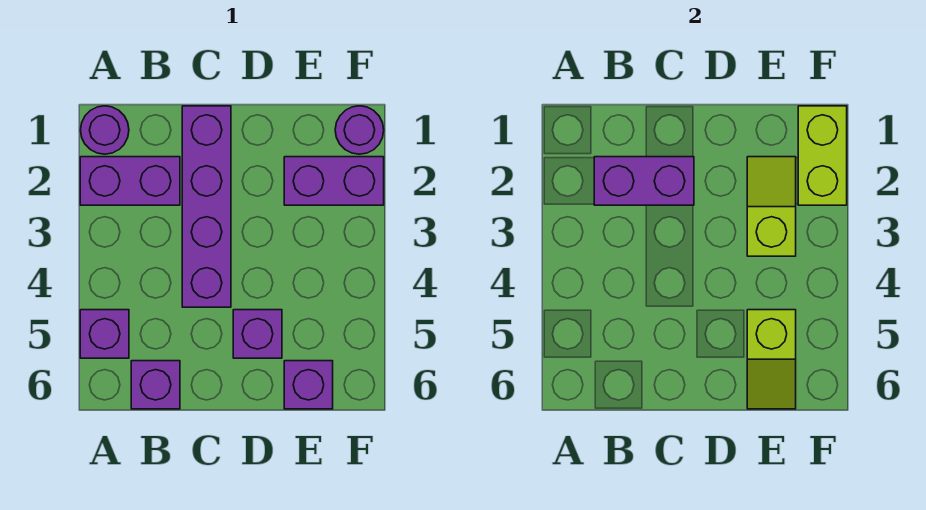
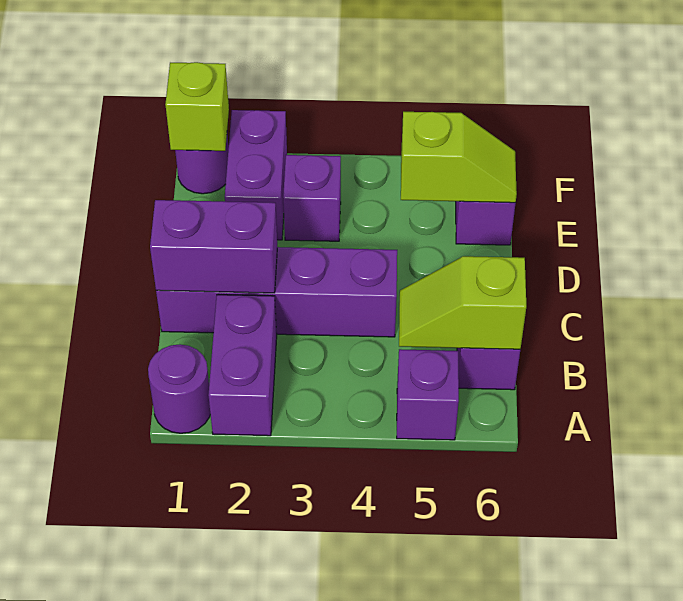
purple brick B2:C2 level 2 -> purple brick C1:C2 level 2
purple brick D5 level 1 -> purple brick E3 level 1
lime slope E2:E3 level 2 top 3 -> lime slope B5:B6 level 2 top 6
lime brick F1:F2 level 2 -> lime brick F1 level 2

